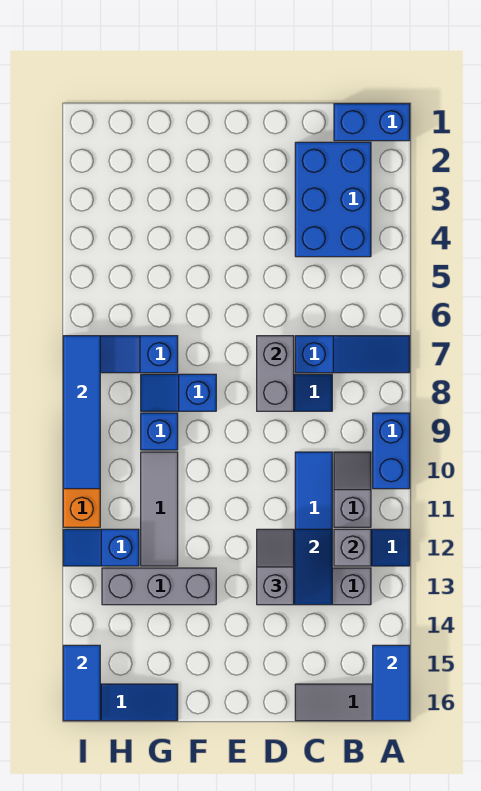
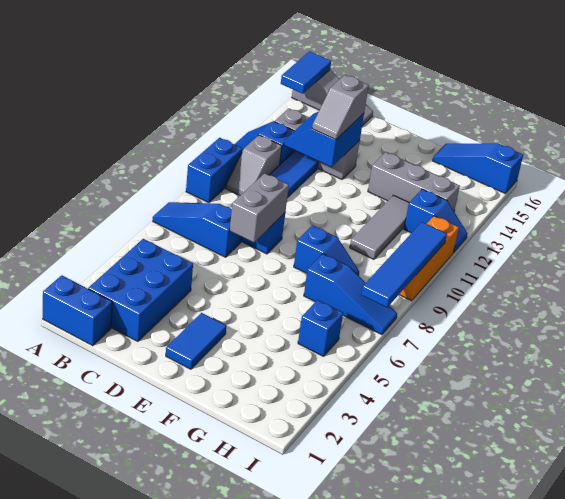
grey brick B12 level 2 -> none
blue brick G9 level 1 -> blue brick H5 level 1
blue tile I15:I16 level 2 -> blue tile E2:E3 level 1

